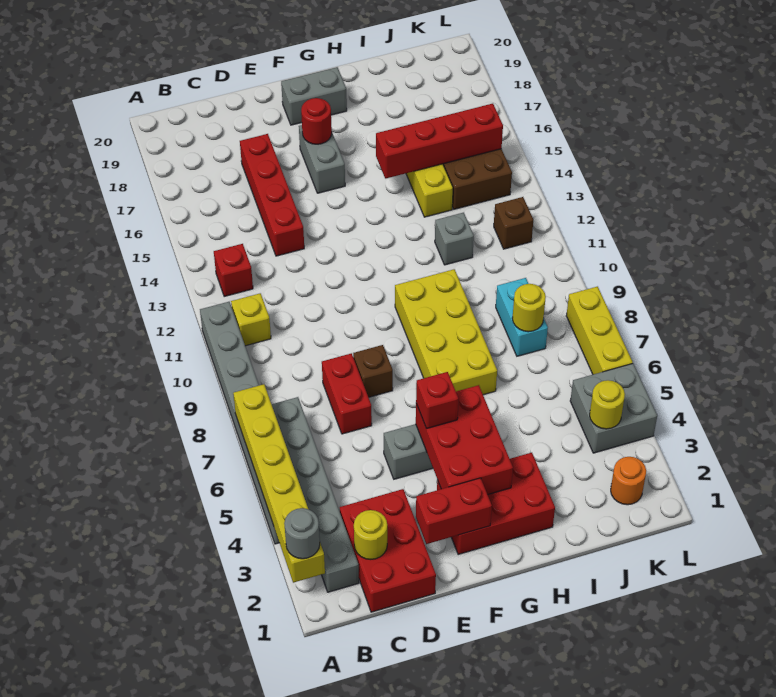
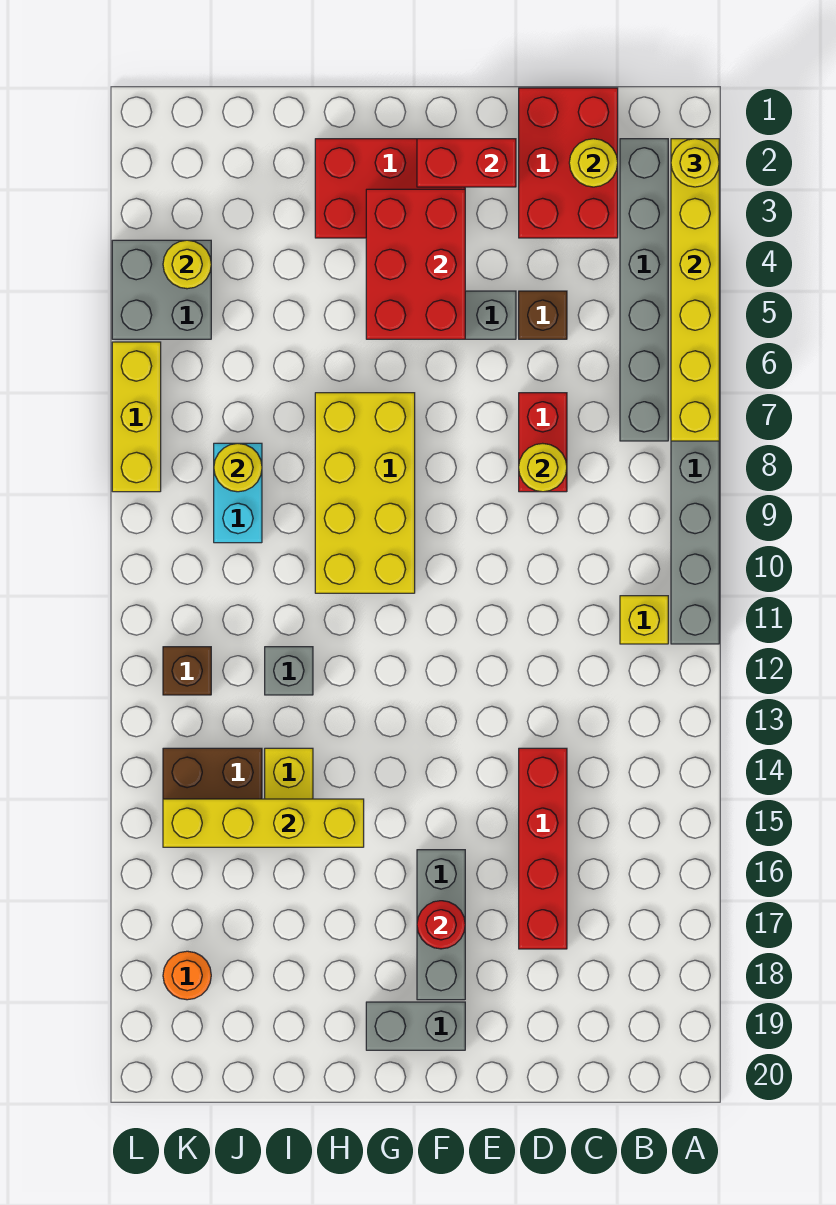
grey round brick A2 level 3 -> yellow round brick A2 level 3
red brick B13 level 1 -> none
none -> yellow round brick D8 level 2
brown brick E8 level 1 -> brown brick D5 level 1
red brick F5 level 3 -> none
grey brick F16:F17 level 1 -> grey brick F16:F18 level 1
red brick H15:K15 level 2 -> yellow brick H15:K15 level 2
orange round brick K2 level 1 -> orange round brick K18 level 1

